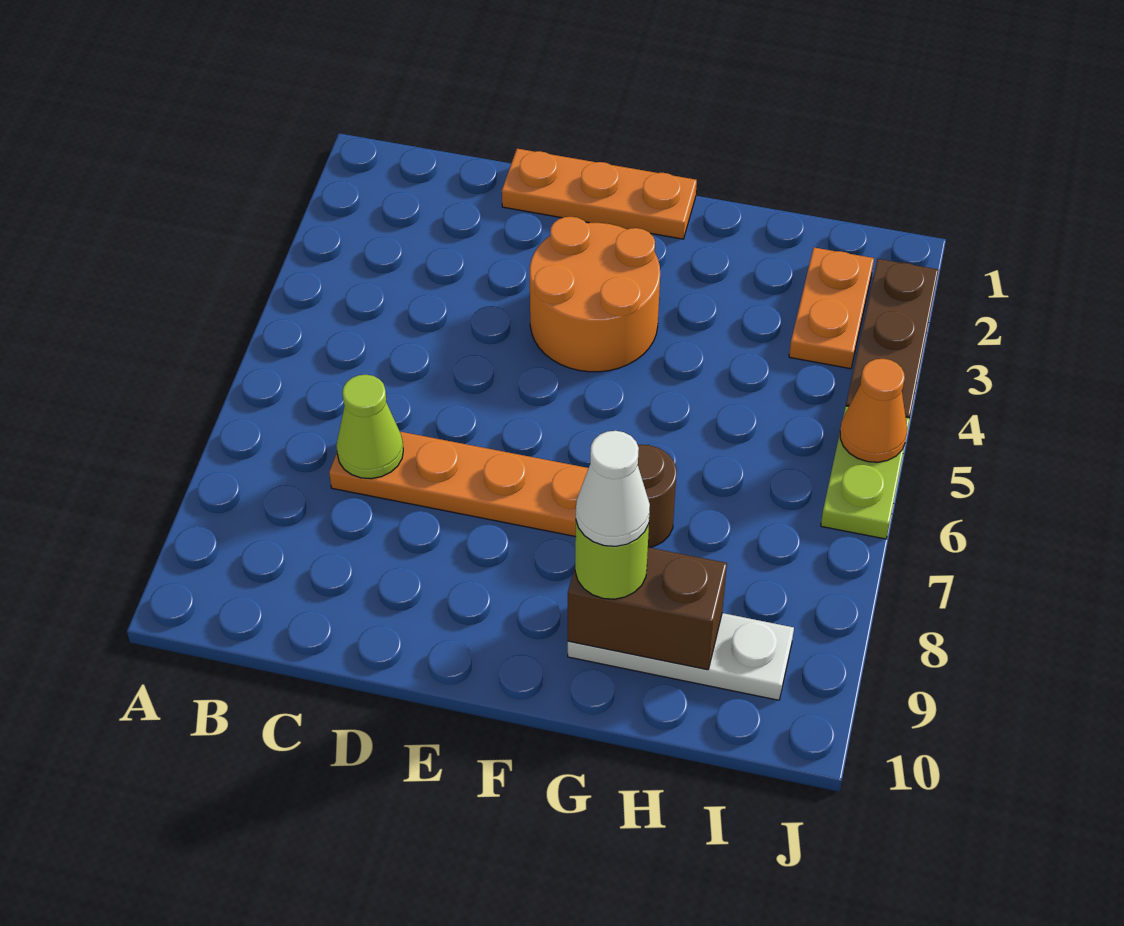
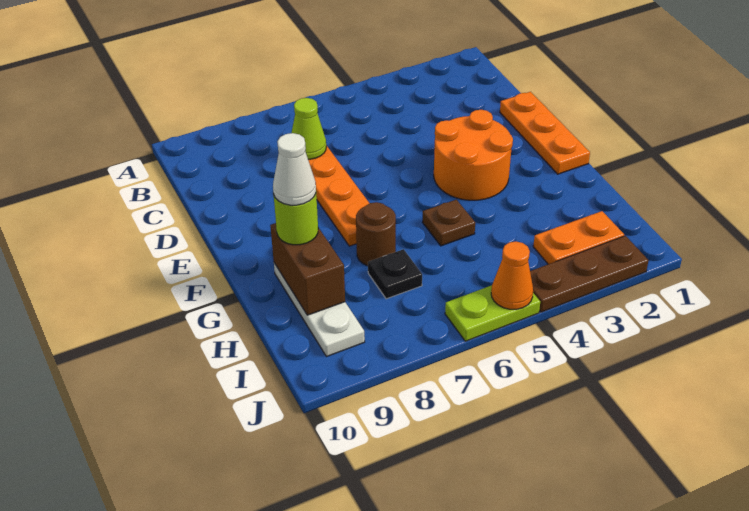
none -> brown plate G5 level 1
none -> black plate H7 level 1

